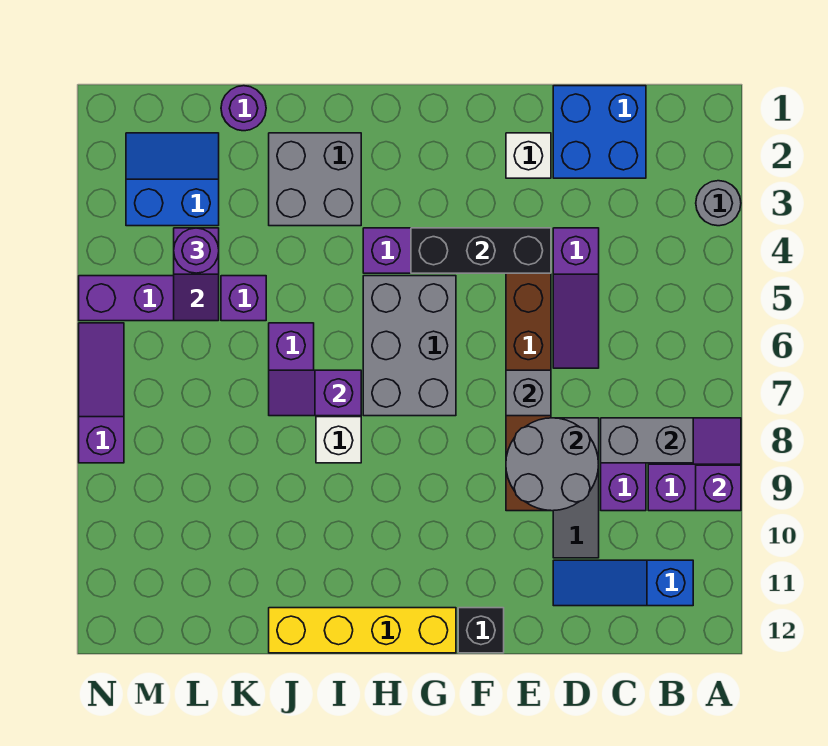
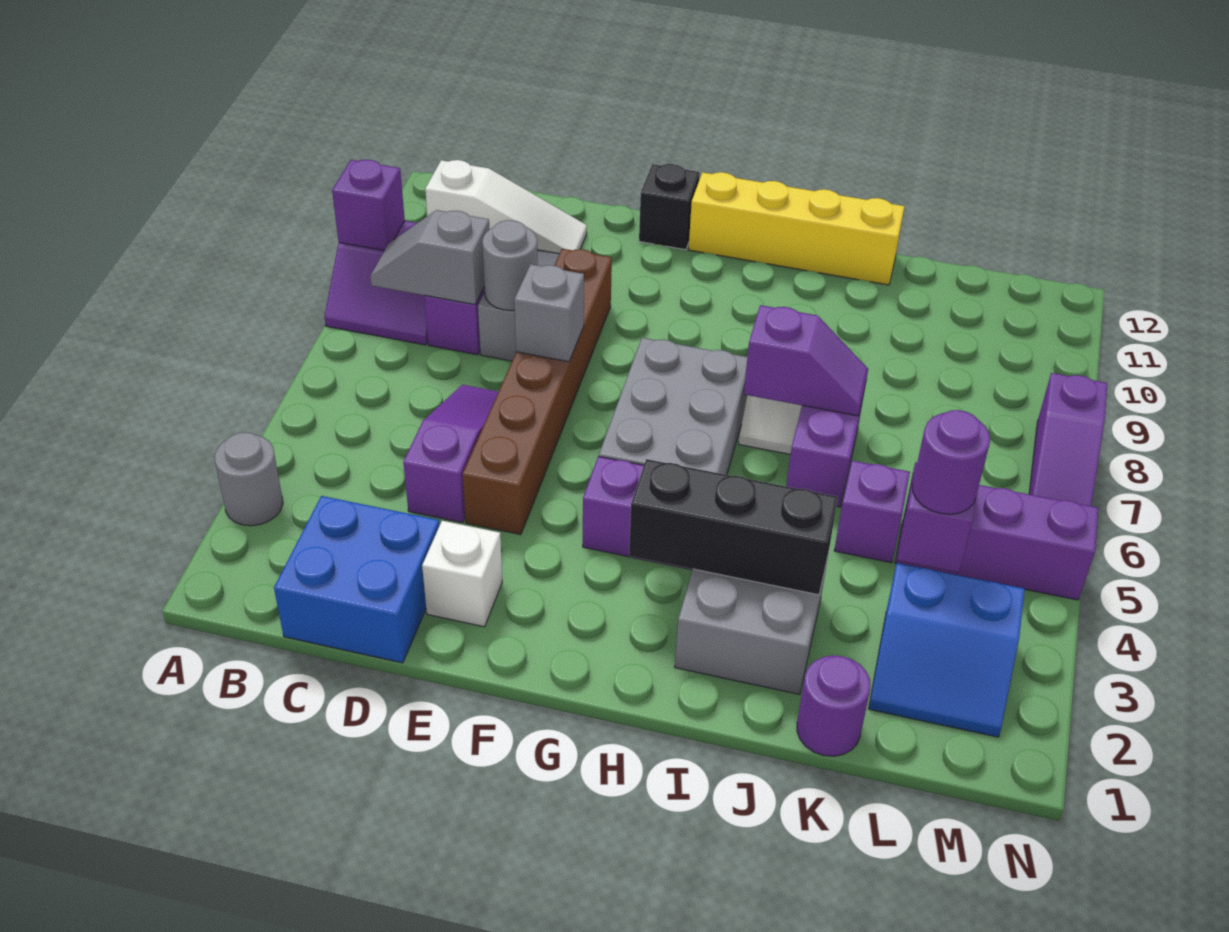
grey brick B8:C8 level 2 -> grey slope B8:C8 level 2 top C
blue slope B11:D11 level 1 top B -> white slope B11:D11 level 1 top B
grey round brick D8:E9 level 2 -> grey round brick D8 level 2
black brick E4:G4 level 2 -> black brick H3:J3 level 2

